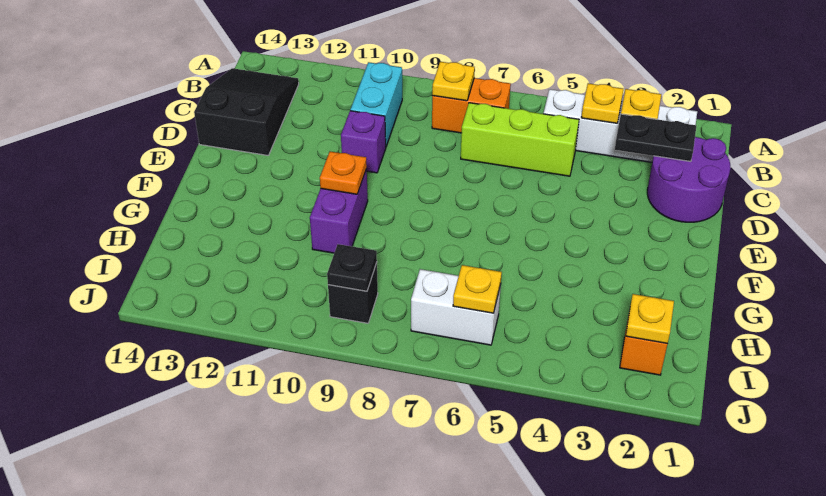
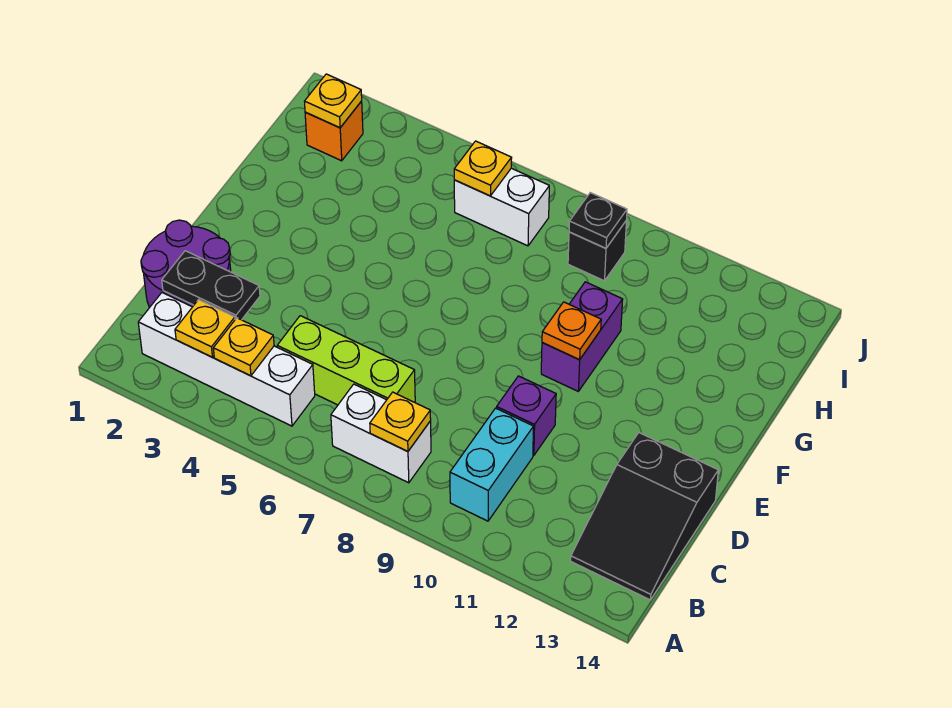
orange brick B7:B8 level 1 -> white brick B7:B8 level 1

